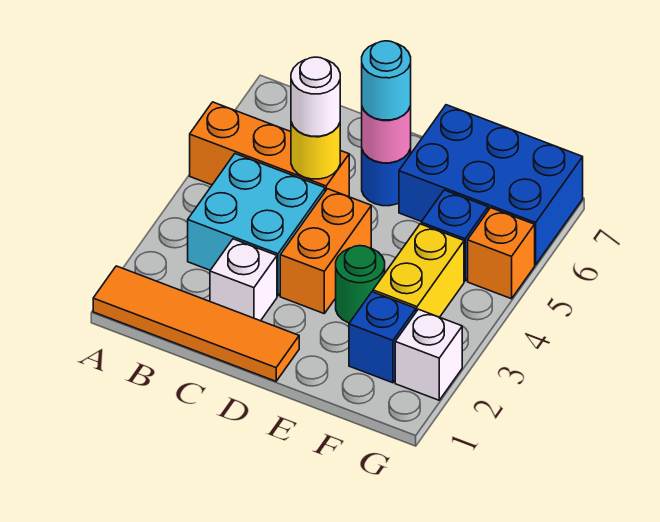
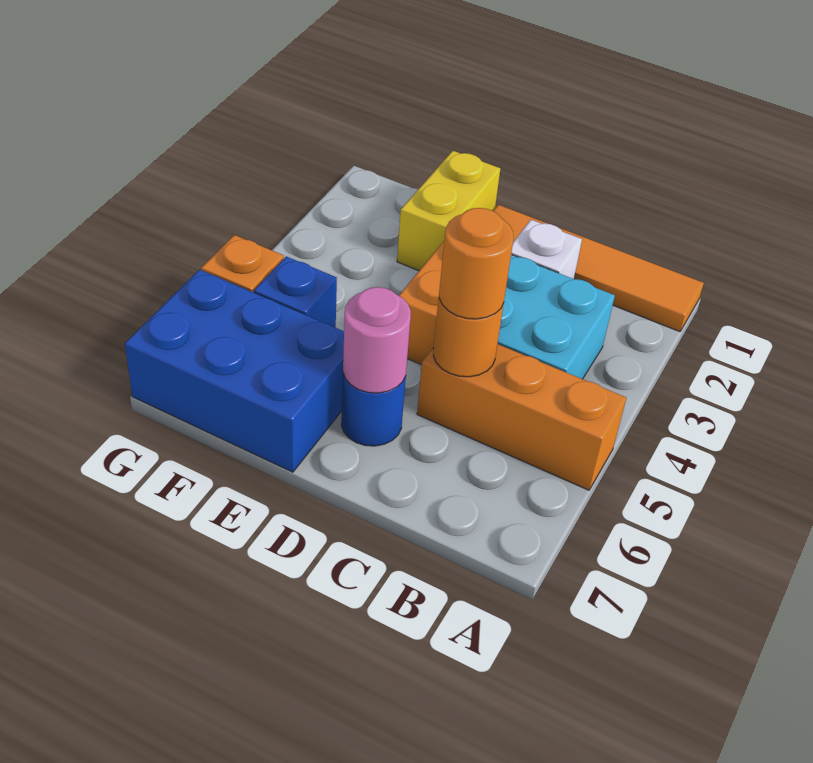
yellow round brick C5 level 2 -> orange round brick C5 level 2
white round brick C5 level 3 -> orange round brick C5 level 3
cyan round brick D6 level 3 -> none
green round brick E3 level 1 -> none
blue brick F2 level 1 -> none
yellow brick F3:F4 level 1 -> yellow brick E1:E2 level 1
white brick G2 level 1 -> none

